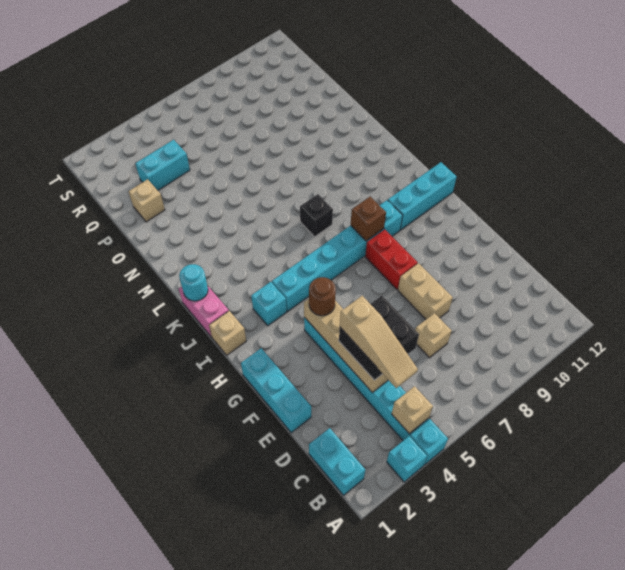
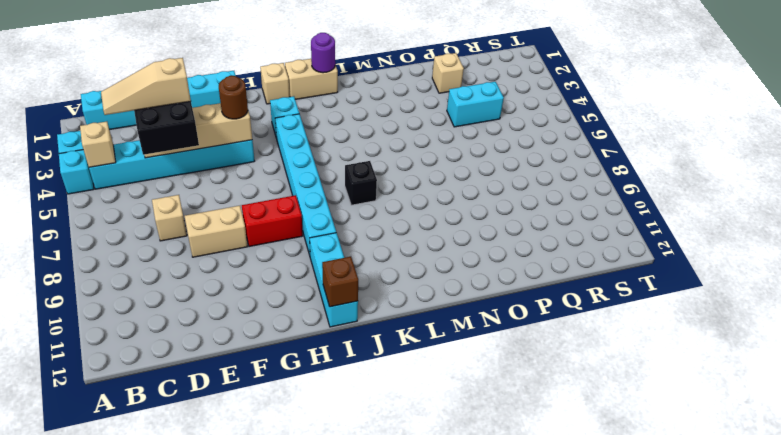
brown brick I8 level 2 -> brown brick I12 level 2
pink brick J1:K1 level 1 -> tan brick J1:K1 level 1
cyan round brick K1 level 2 -> purple round brick K1 level 2
cyan brick Q3:Q4 level 1 -> cyan brick P4:Q4 level 1

